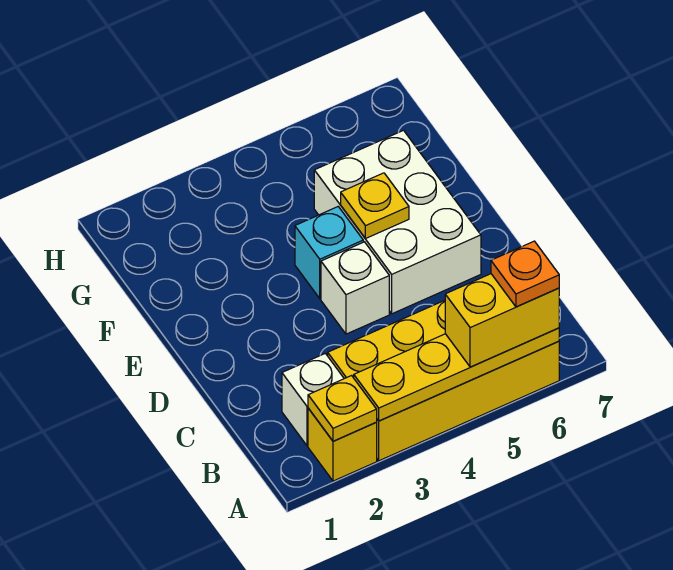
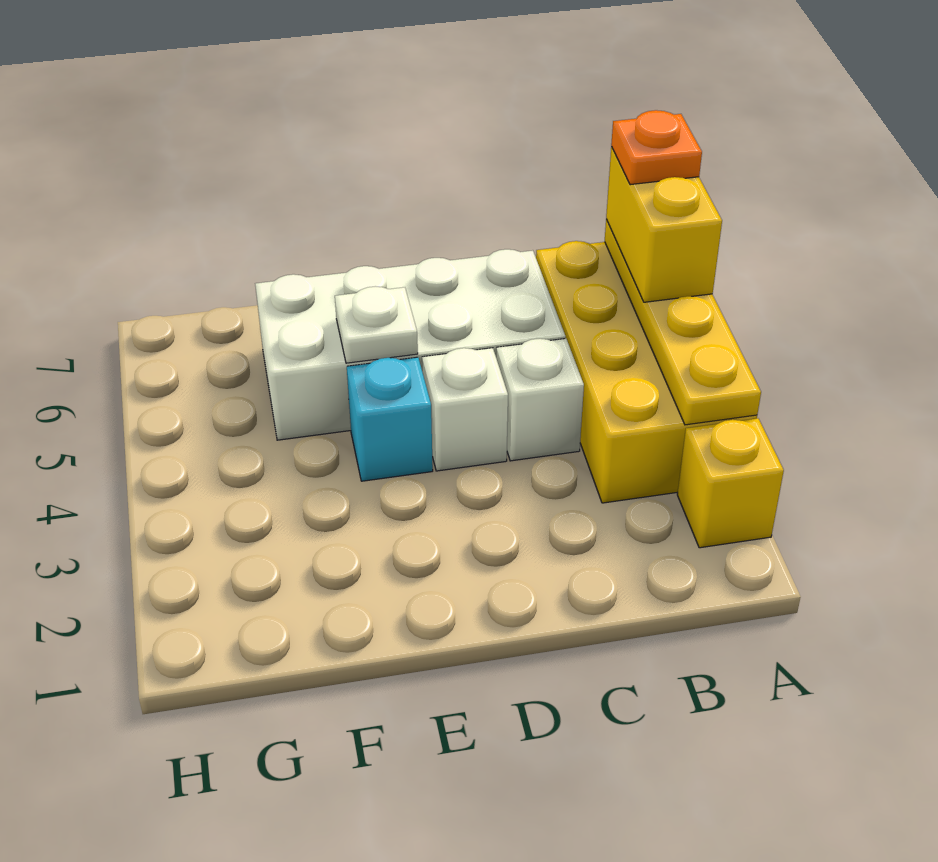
yellow plate A2 level 2 -> none
white brick B2 level 1 -> white brick C4 level 1
white brick D5:F6 level 1 -> white brick C5:F6 level 1
yellow plate E5 level 2 -> white plate E5 level 2

